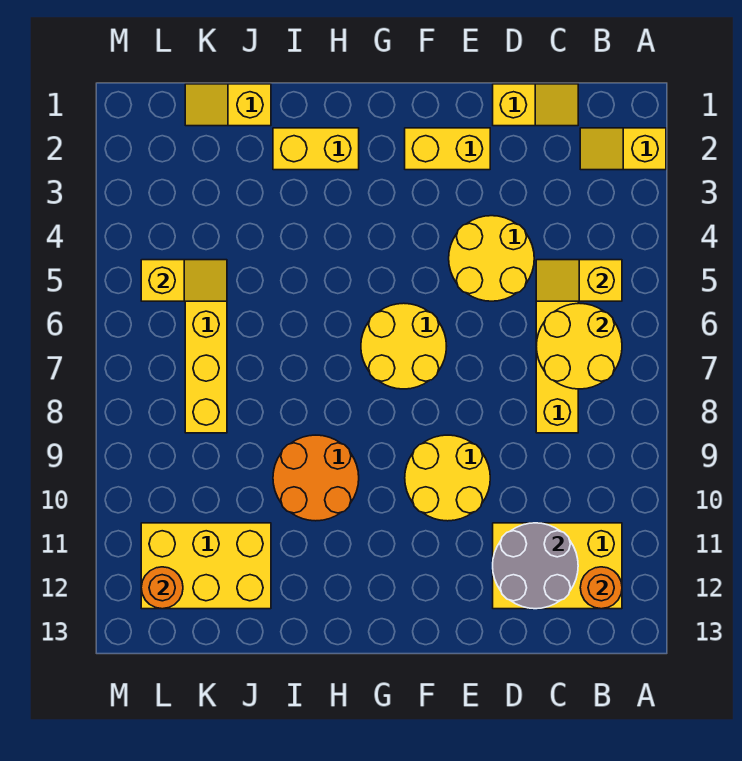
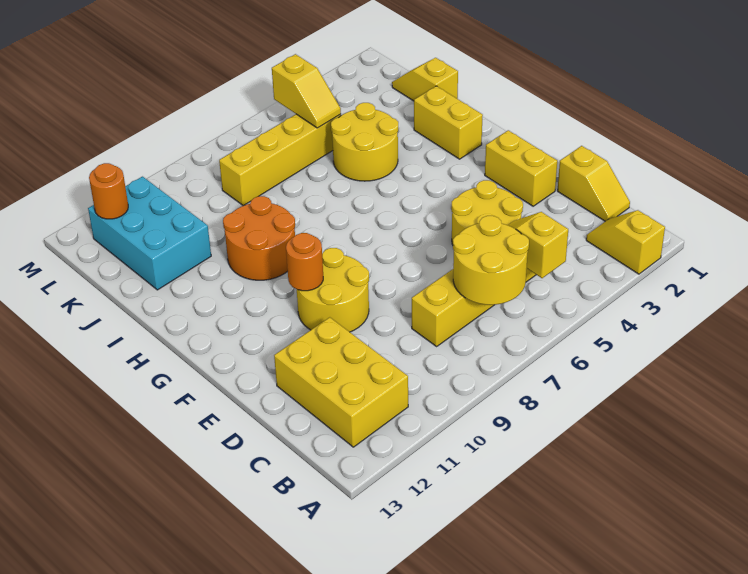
orange round brick B12 level 2 -> orange round brick F10 level 2
grey round brick C11:D12 level 2 -> none
yellow round brick F6:G7 level 1 -> yellow round brick I4:J5 level 1
yellow brick J11:L12 level 1 -> cyan brick J11:L12 level 1

